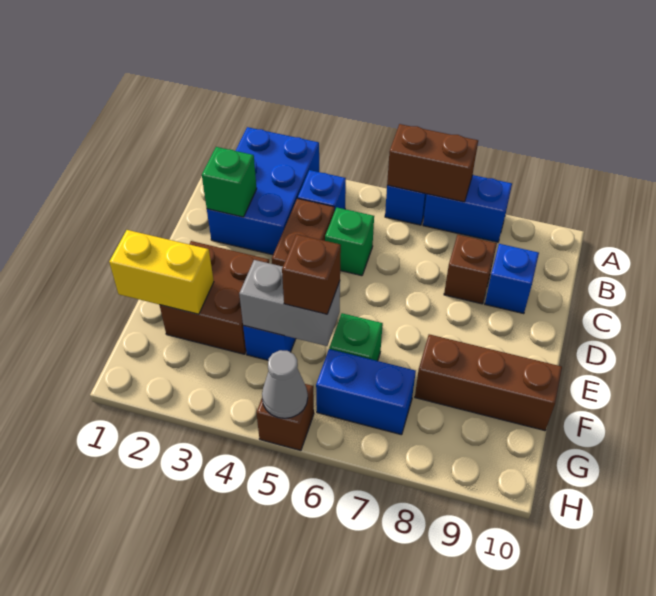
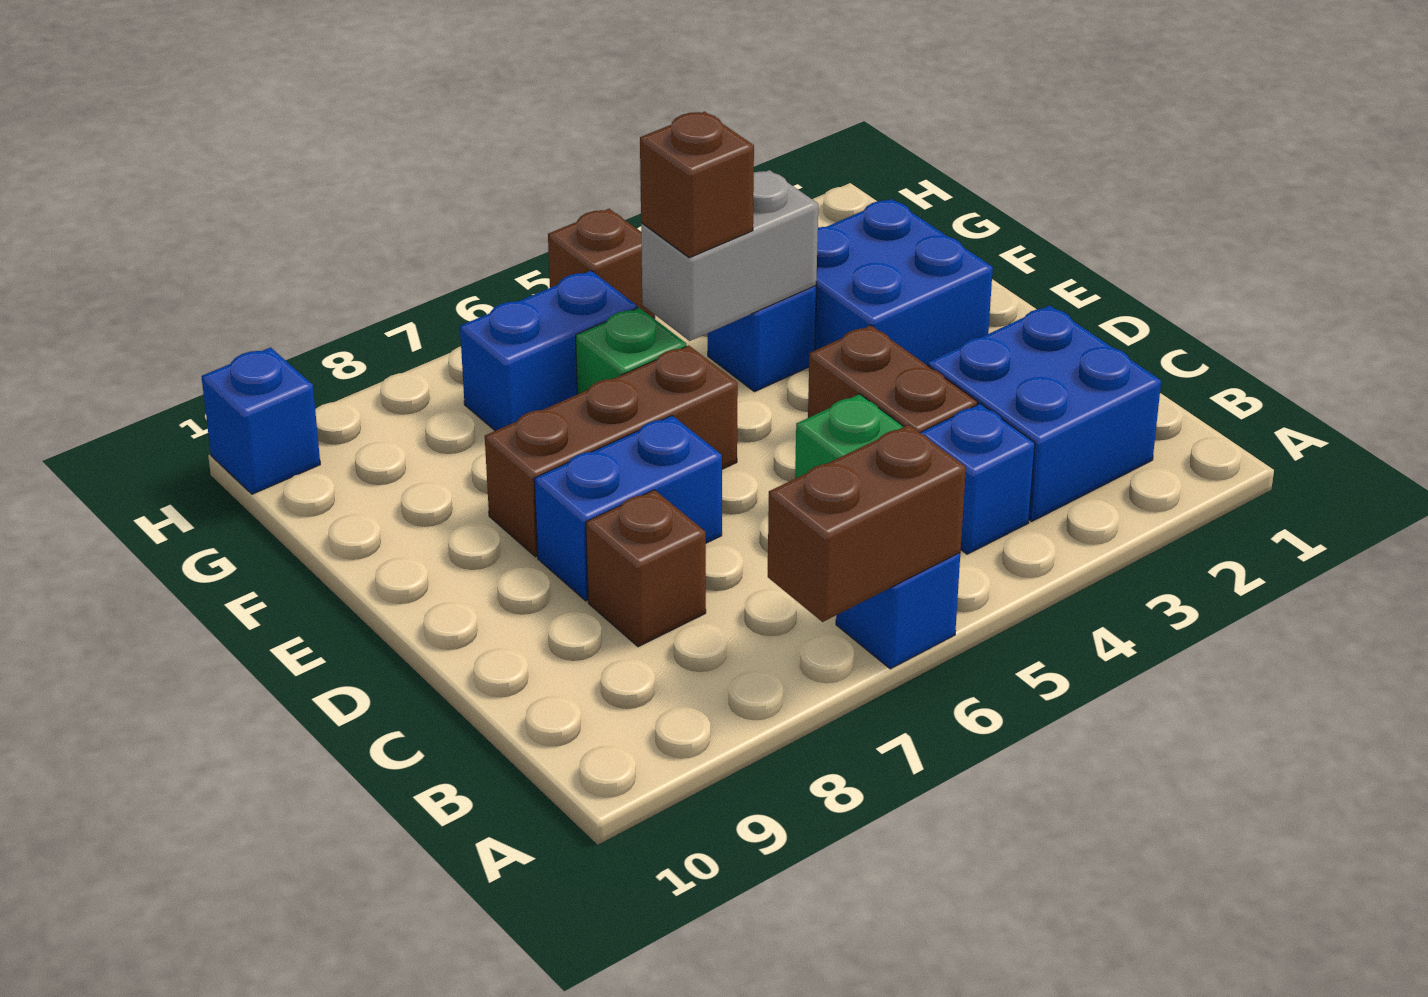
blue brick A2:C3 level 1 -> blue brick B2:C3 level 1
blue brick A7:A8 level 1 -> blue brick D7:D8 level 1
green brick C2 level 2 -> none
blue brick C9 level 1 -> blue brick H10 level 1
brown brick E2:F3 level 1 -> blue brick E2:F3 level 1
yellow brick F1:F2 level 2 -> none
brown brick F8:F10 level 1 -> brown brick E6:E8 level 1
grey cone H5 level 2 -> none

